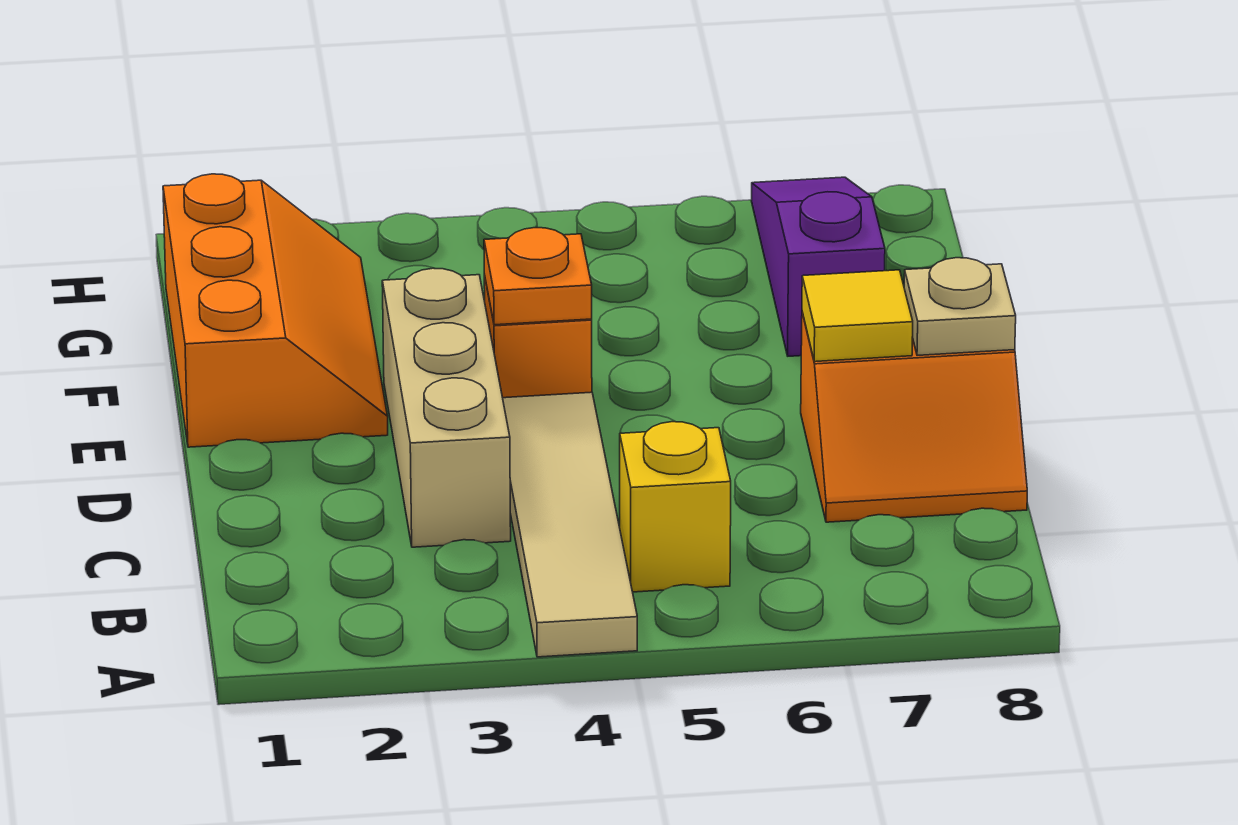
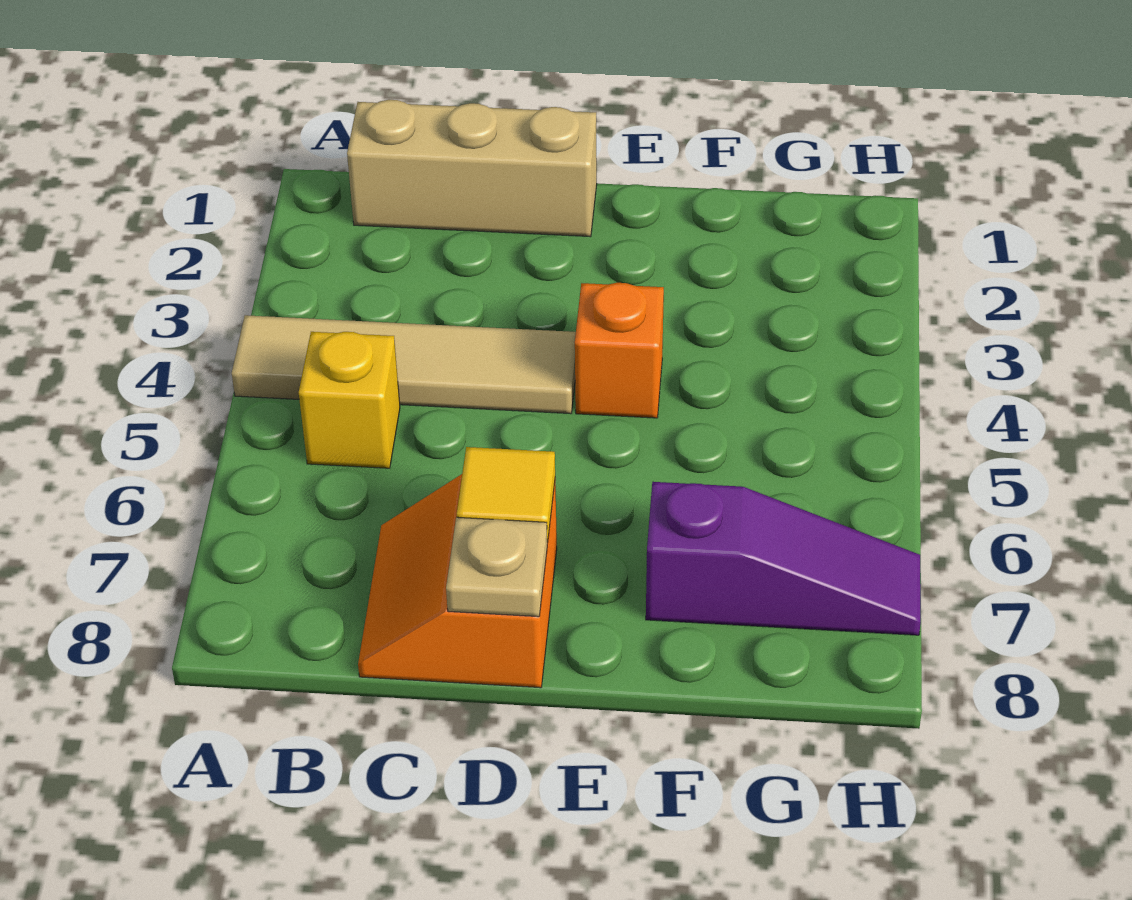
tan brick C3:E3 level 1 -> tan brick B1:D1 level 1
orange slope E1:G2 level 1 top 1 -> none
orange plate E4 level 2 -> none

